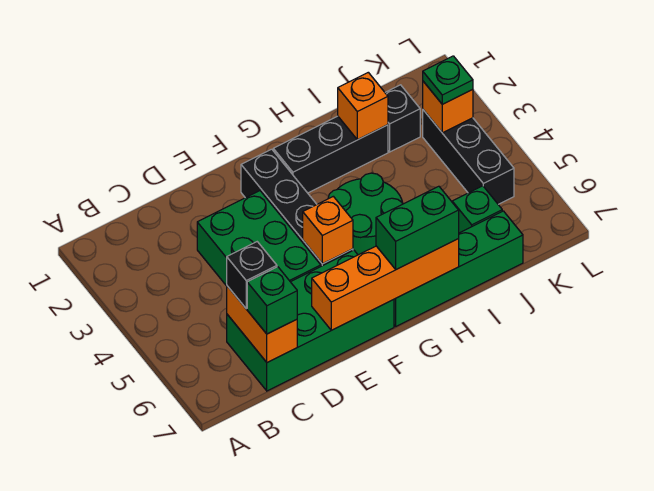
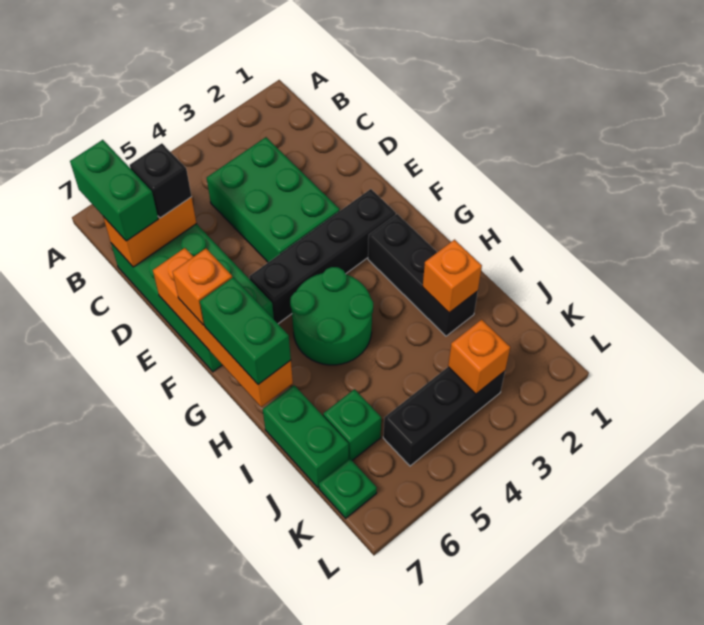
green brick C7 level 3 -> green brick B7:C7 level 3
green brick D3:E5 level 1 -> green brick C3:E4 level 1
orange brick F5 level 2 -> orange brick F7 level 3
green brick G7:J7 level 1 -> green brick I7:J7 level 1
black brick J2 level 1 -> none
green plate K3 level 3 -> green plate K7 level 1

